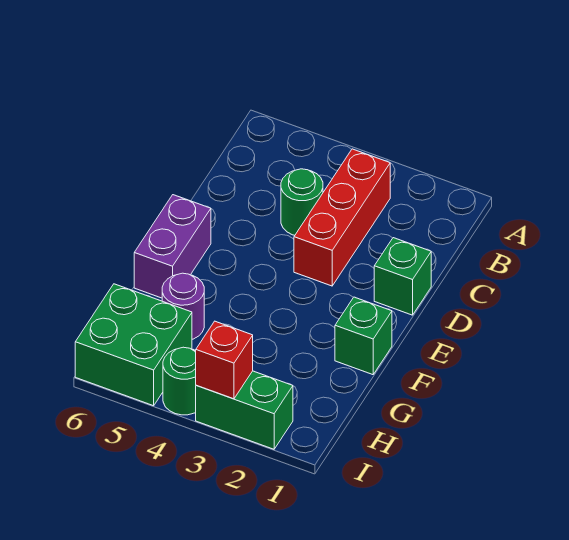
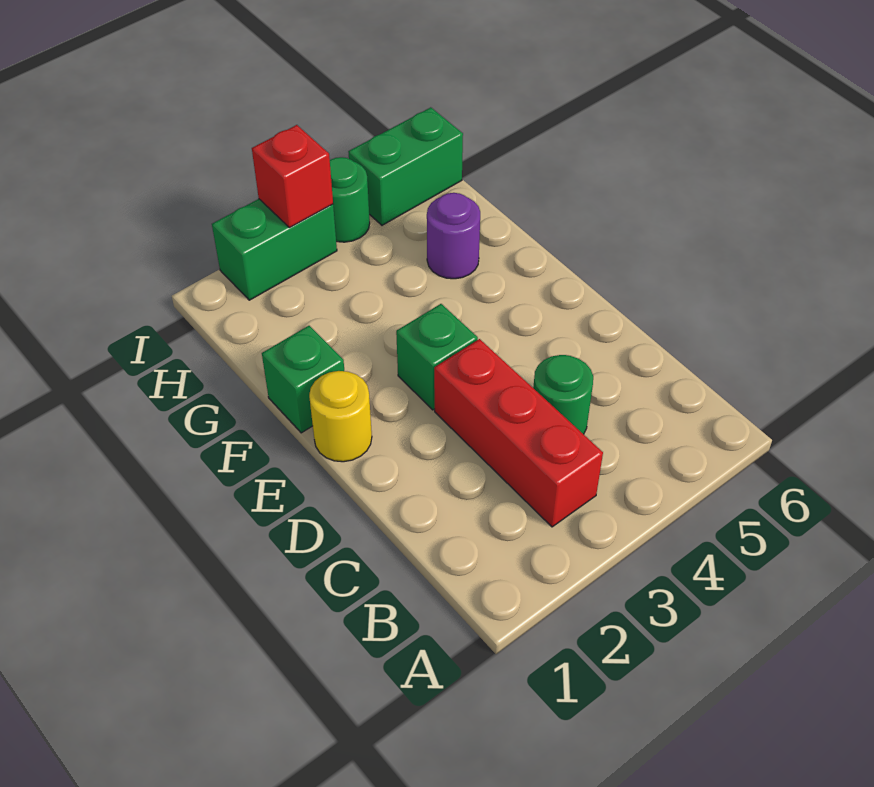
green brick D1 level 1 -> green brick E3 level 1
none -> yellow round brick E1 level 1
purple brick E6:F6 level 1 -> none
green brick H5:I6 level 1 -> green brick I5:I6 level 1

